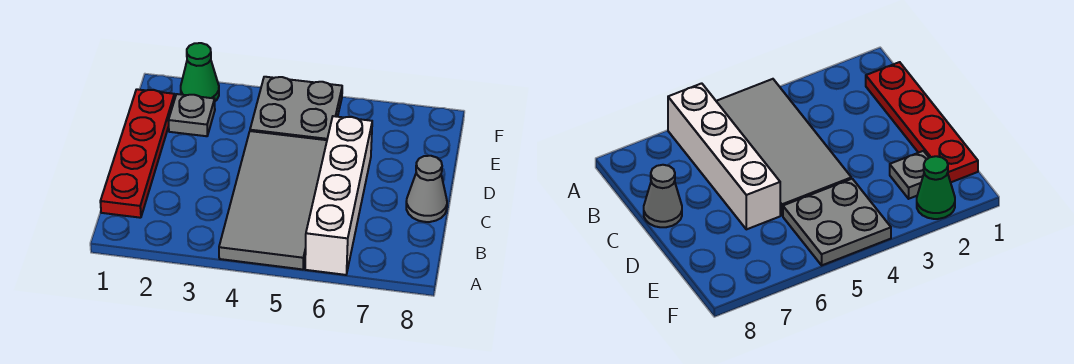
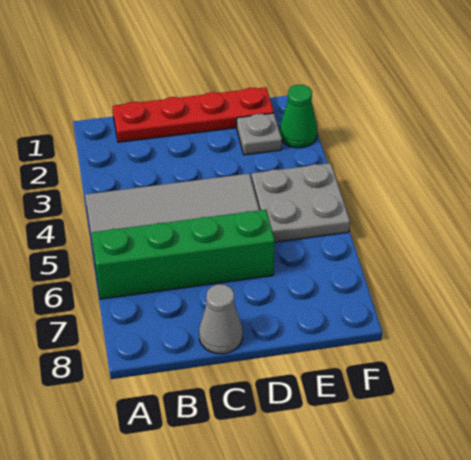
white brick A6:D6 level 1 -> green brick A6:D6 level 1

